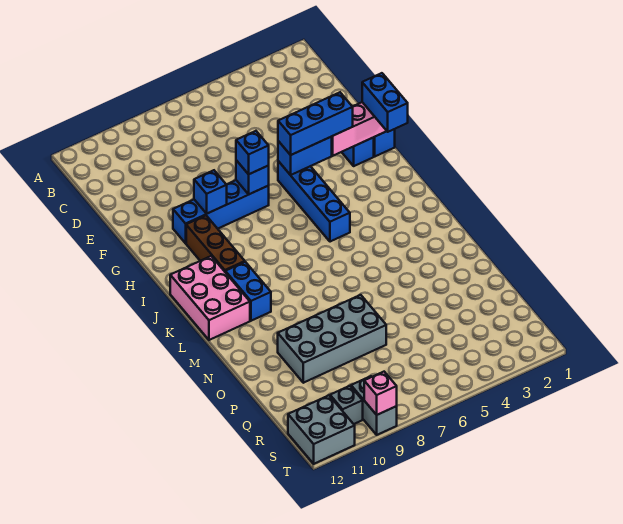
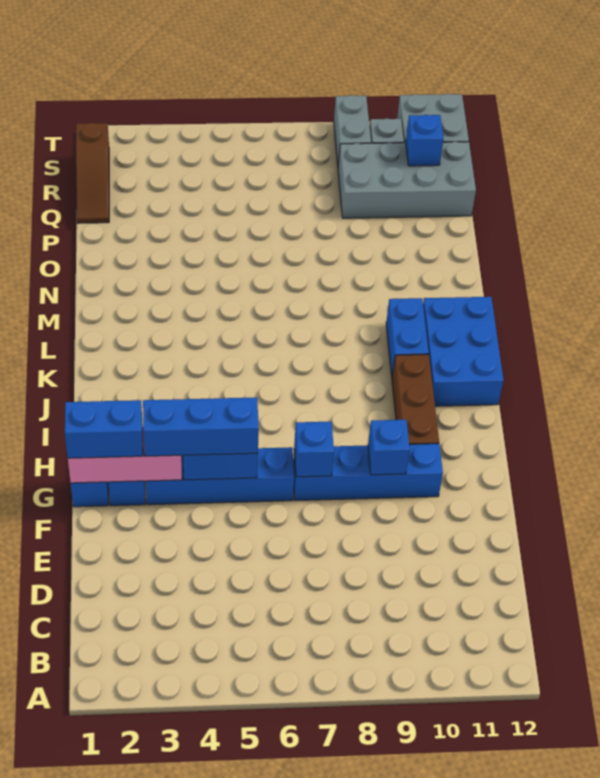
blue brick G1:H1 level 3 -> blue brick G1:G2 level 3
blue brick G5:J5 level 1 -> blue brick G3:G6 level 1
blue brick G7 level 3 -> blue brick R11 level 2
pink brick J11:L12 level 1 -> blue brick J11:L12 level 1
grey brick O7:P10 level 1 -> grey brick Q9:R12 level 1
none -> brown slope Q1:S1 level 1 top S
pink brick T9 level 2 -> none

